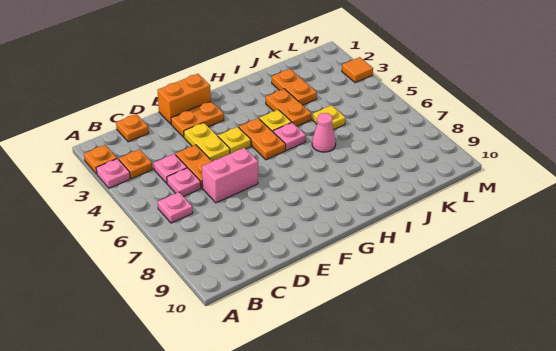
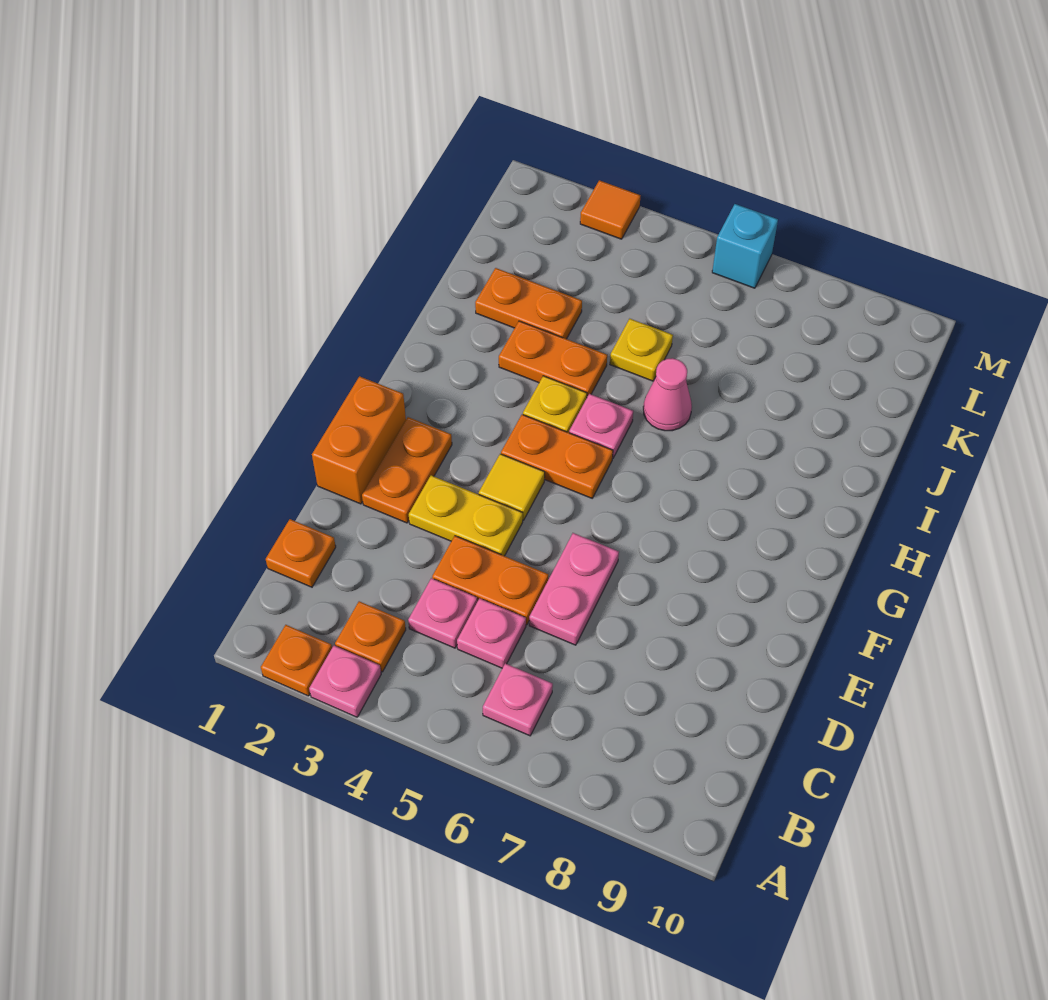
pink brick D6:E6 level 1 -> pink plate D6:E6 level 1
yellow plate F4 level 1 -> yellow tile F4 level 1
none -> cyan brick M6 level 1

